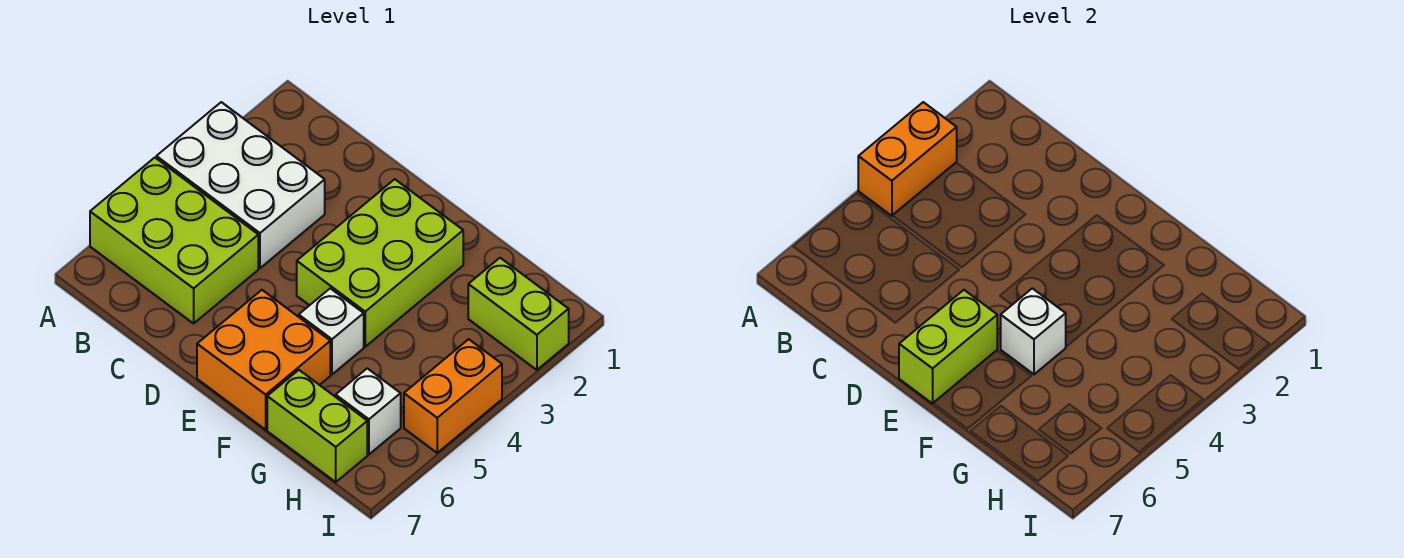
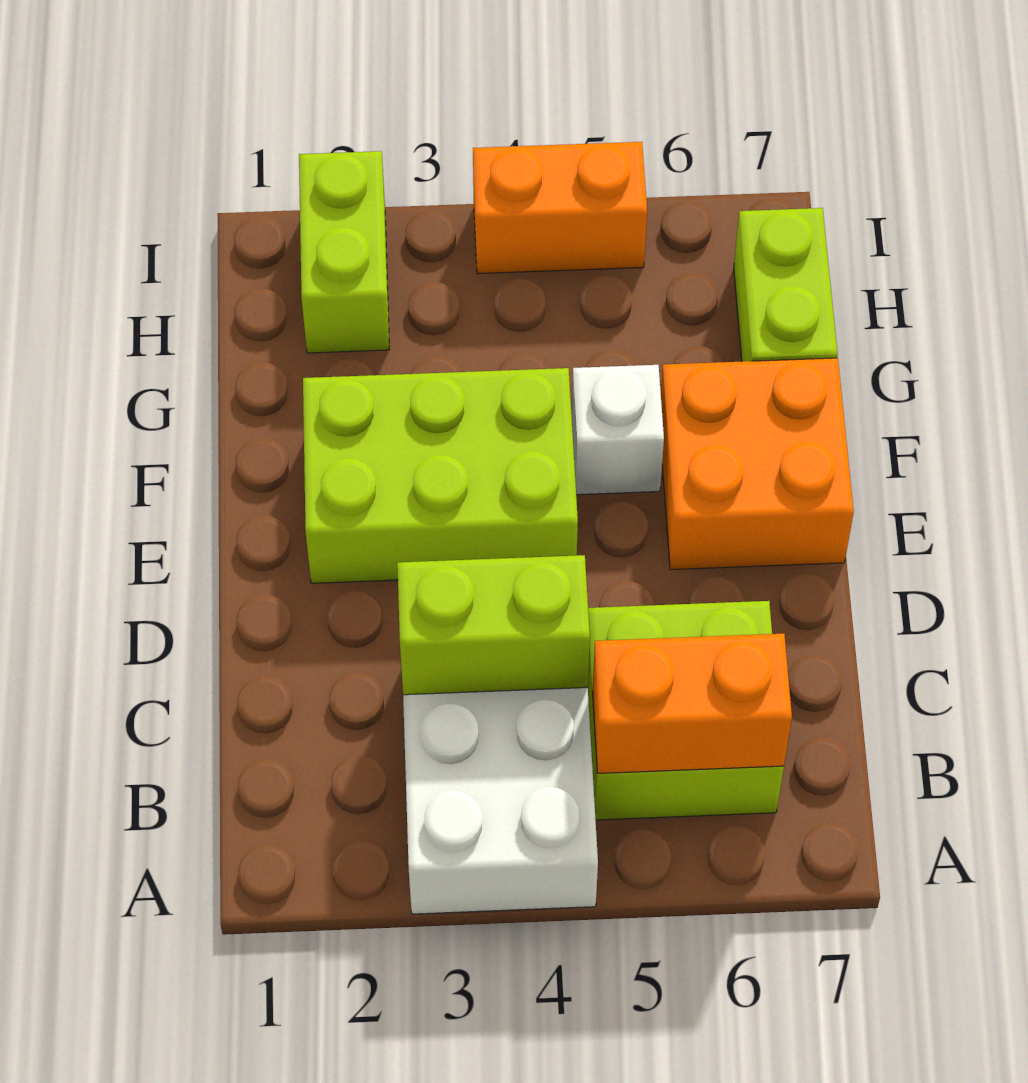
orange brick A3:A4 level 2 -> orange brick B5:B6 level 2
lime brick A5:C6 level 1 -> lime brick B5:C6 level 1
lime brick E6:E7 level 2 -> lime brick C3:C4 level 2
white brick F5 level 2 -> none
white brick H6 level 1 -> none

